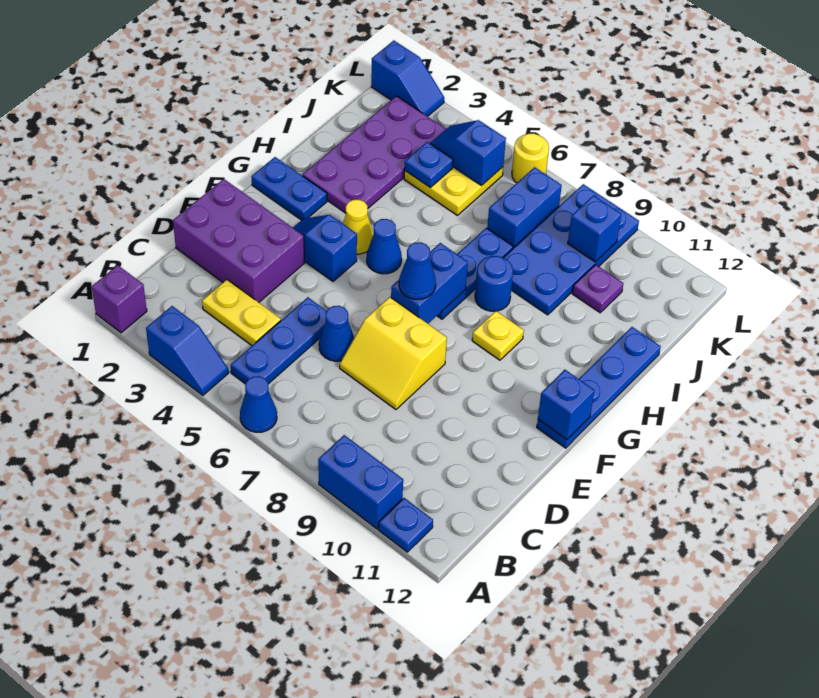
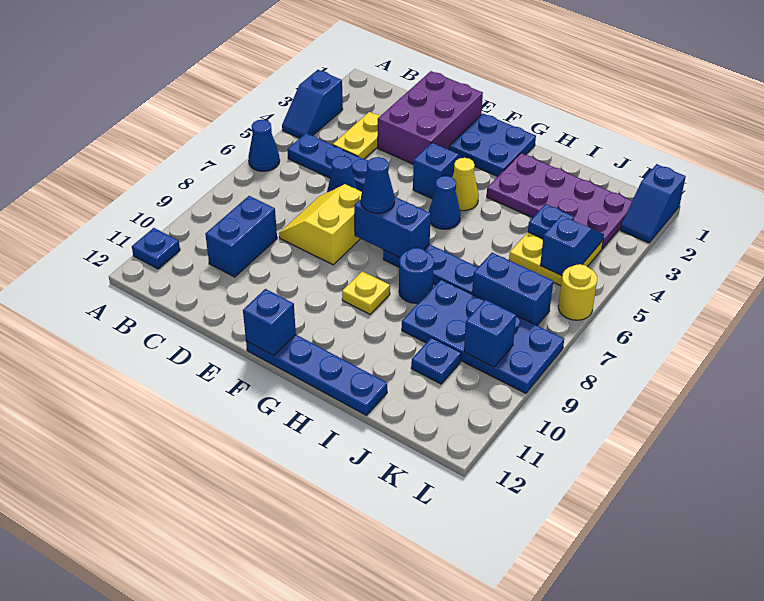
purple brick A1 level 1 -> none
blue brick A9:A10 level 1 -> blue brick C9:C10 level 1
blue plate G1:G2 level 1 -> blue plate F1:G2 level 1
purple plate J10 level 1 -> blue plate J10 level 1

